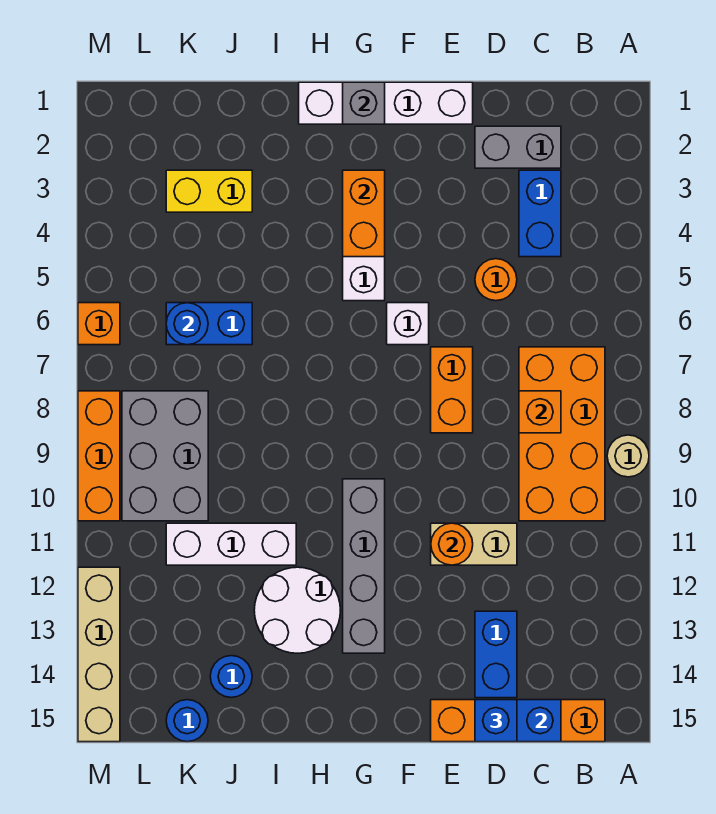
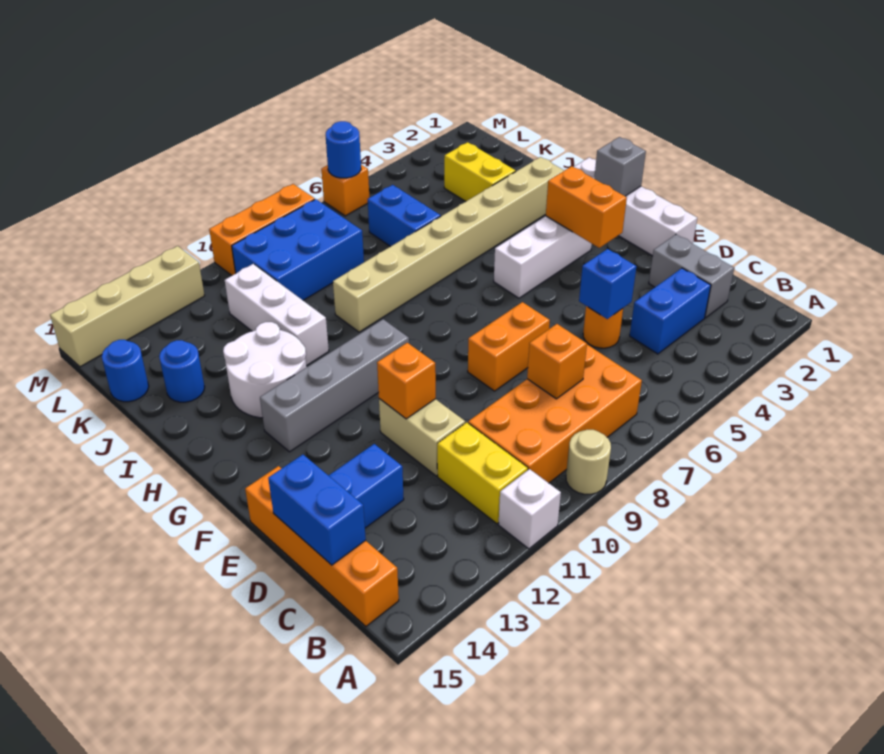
none -> yellow brick B11:C11 level 1
blue brick D15 level 3 -> blue brick D5 level 2
orange round brick E11 level 2 -> orange brick E11 level 2
white brick F6 level 1 -> white brick A11 level 1
orange brick G3:G4 level 2 -> orange brick F3:G3 level 2
none -> tan brick I2:I9 level 1
blue round brick K6 level 2 -> blue round brick M6 level 2
grey brick K8:L10 level 1 -> blue brick K8:L10 level 1

